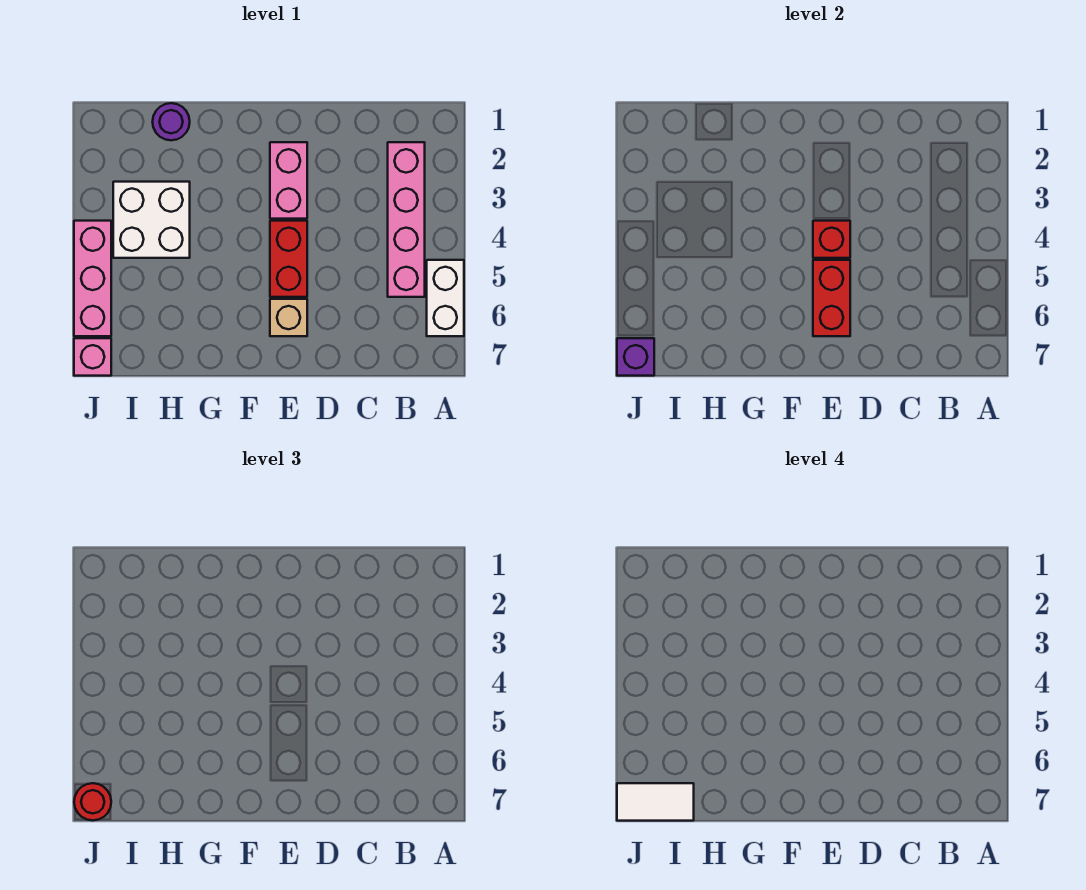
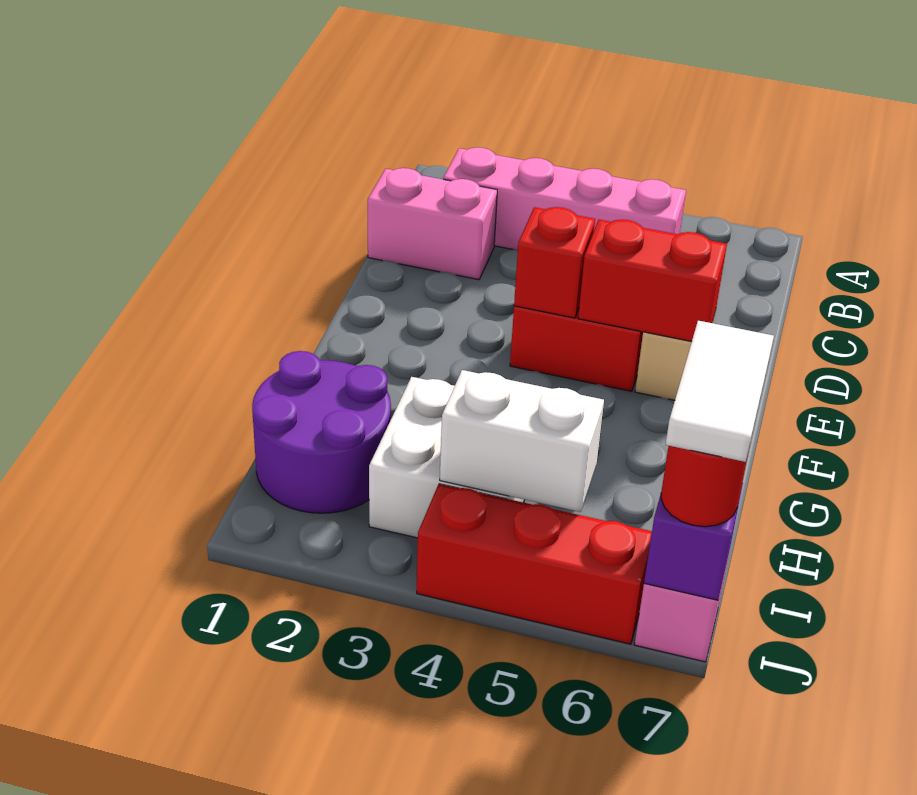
white brick A5:A6 level 1 -> white brick I4:I5 level 2
pink brick E2:E3 level 1 -> pink brick C1:C2 level 1
purple round brick H1 level 1 -> purple round brick H1:I2 level 1
pink brick J4:J6 level 1 -> red brick J4:J6 level 1

